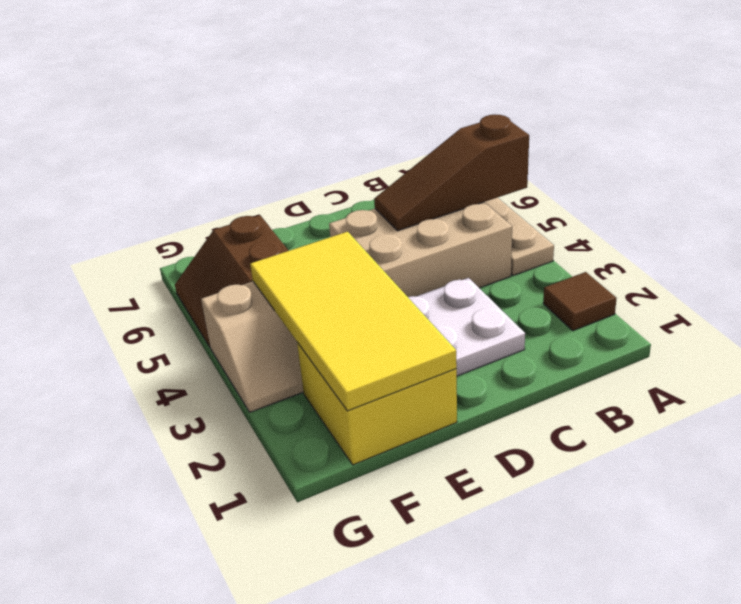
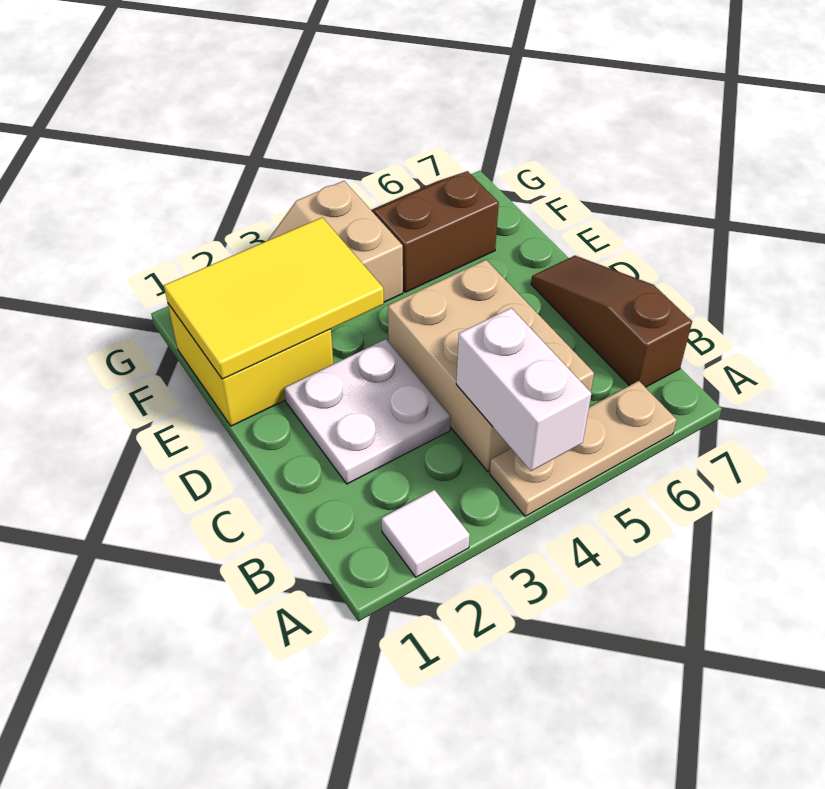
brown tile A2 level 1 -> white tile A2 level 1
none -> white brick A4:B4 level 2
brown slope A5:C5 level 2 top A -> brown slope B7:D7 level 1 top B
yellow tile E1:F4 level 2 -> yellow tile E1:F3 level 2

